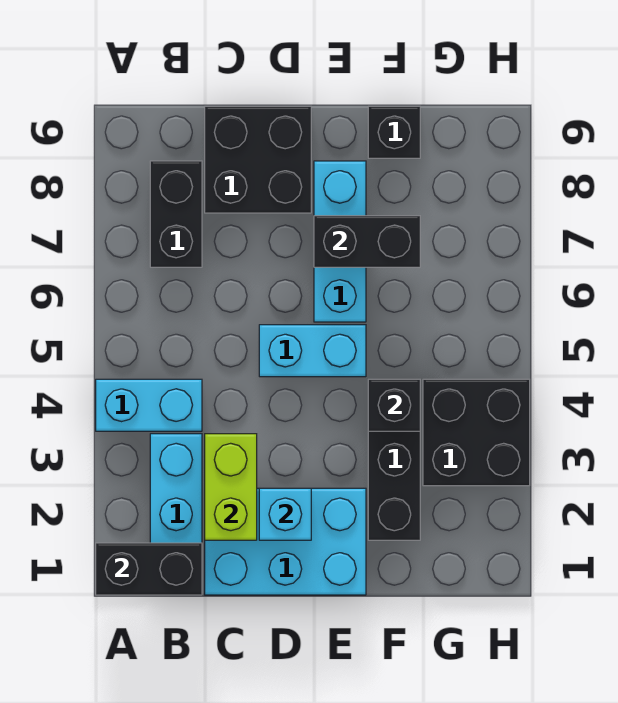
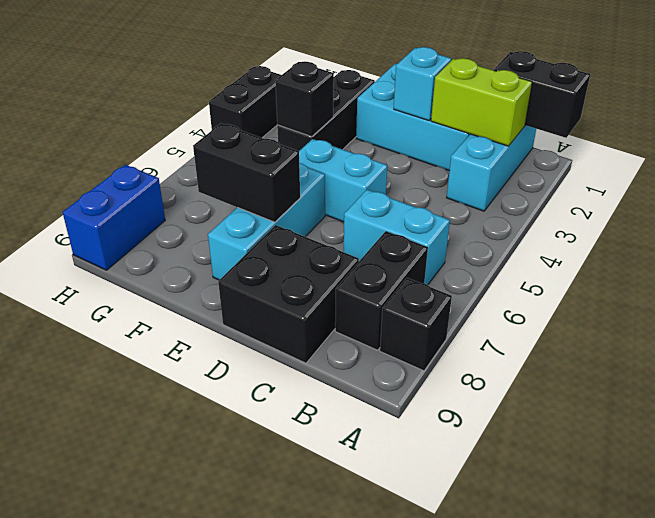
cyan brick A4:B4 level 1 -> cyan brick B6:C6 level 1
lime brick C2:C3 level 2 -> lime brick B2:C2 level 2
black brick F9 level 1 -> black brick A8 level 1
black brick G3:H4 level 1 -> black brick H3:H4 level 1
none -> blue brick H8:H9 level 1

